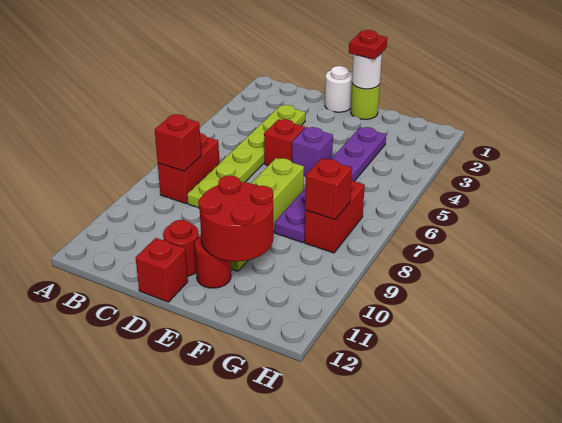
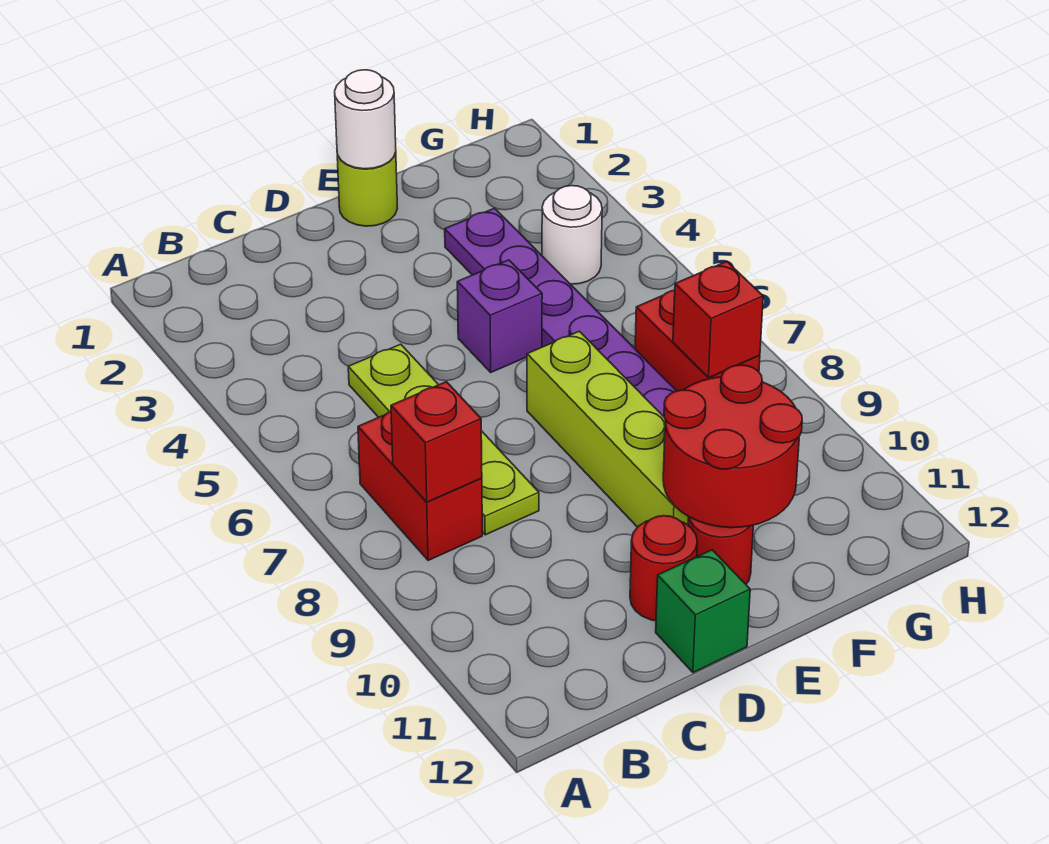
lime plate C3:C8 level 1 -> lime plate C5:C8 level 1
white round brick D1 level 1 -> white round brick G4 level 1
red brick D5 level 1 -> none
red brick D12 level 1 -> green brick D12 level 1
red plate E1 level 3 -> none

